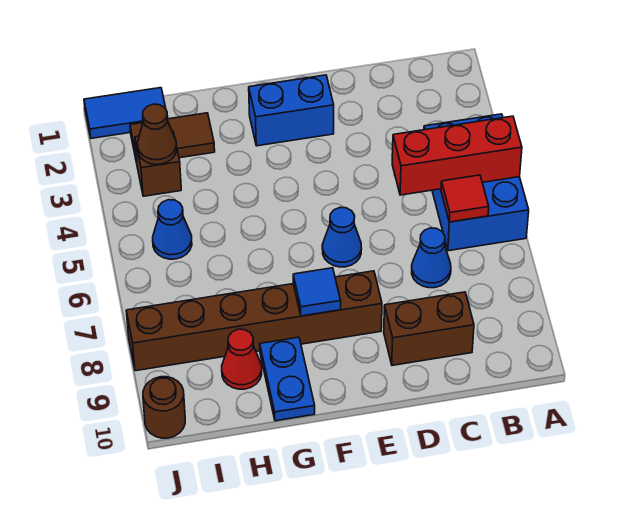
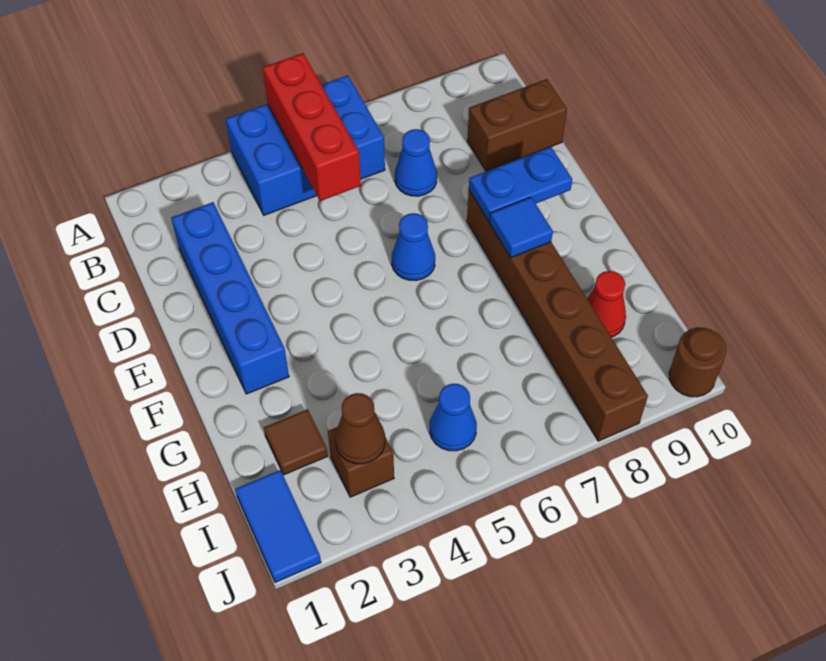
red tile B6 level 2 -> none
brown brick C9:D9 level 1 -> brown brick C9:C10 level 1
blue brick E2:F2 level 1 -> blue brick C2:F2 level 1
blue plate G9:G10 level 1 -> blue plate E8:E9 level 2
brown tile H2:I2 level 1 -> brown tile H2 level 1

